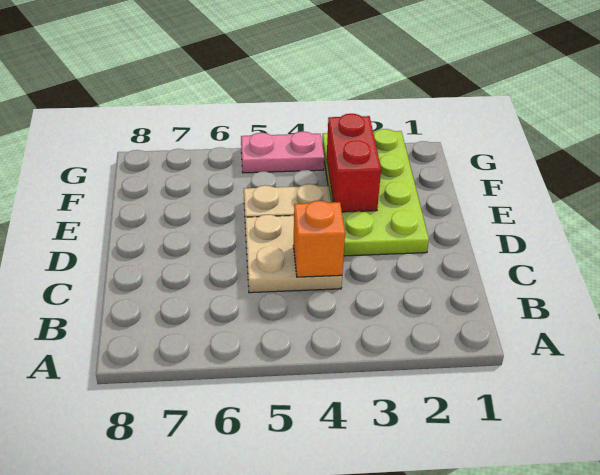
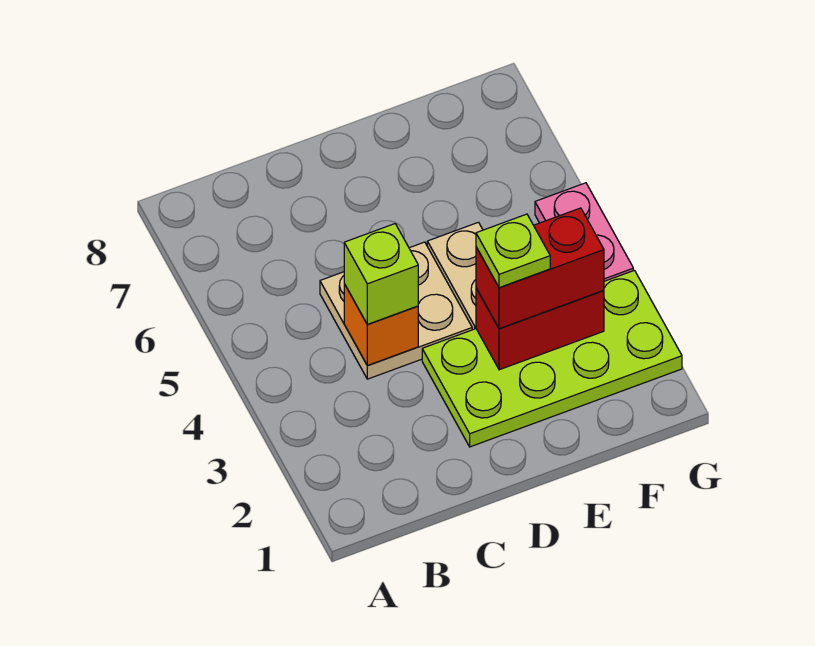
none -> lime brick C4 level 3
none -> red brick E3:F3 level 3
none -> lime plate E3 level 4

